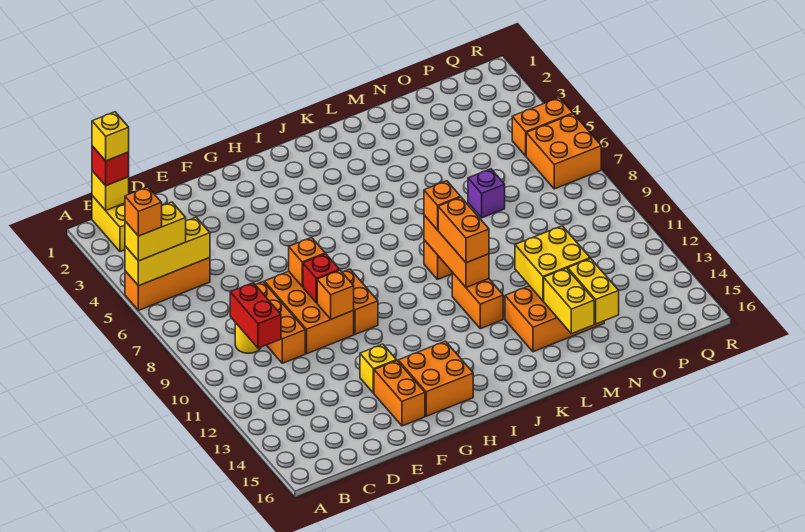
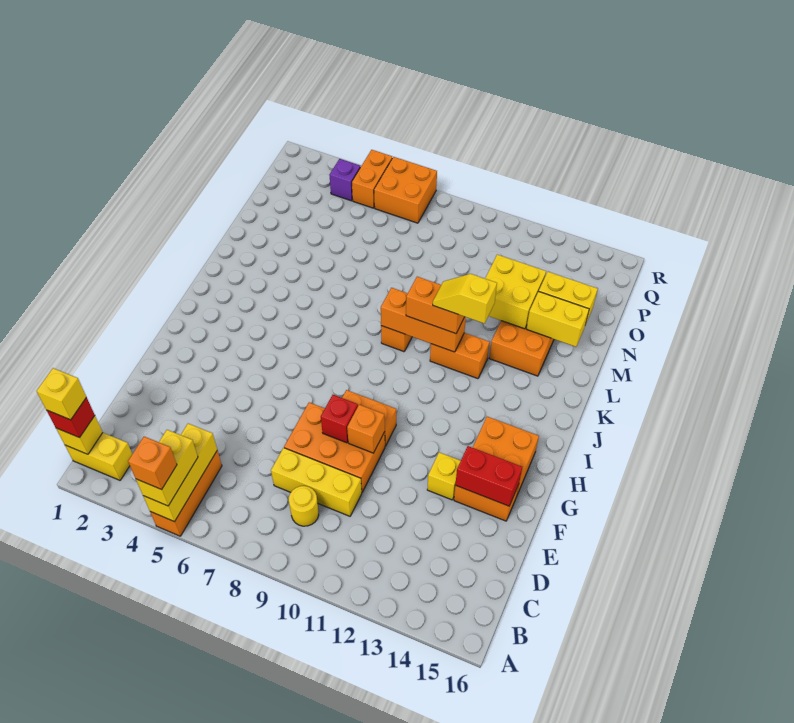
red brick C9:C10 level 2 -> red brick F14:F15 level 2
orange brick D8:D10 level 1 -> yellow brick D8:D10 level 1
orange brick F8 level 2 -> none
orange brick K9 level 3 -> none
none -> yellow slope K11:K12 level 4 top 12
purple brick N7 level 1 -> purple brick Q4 level 1

